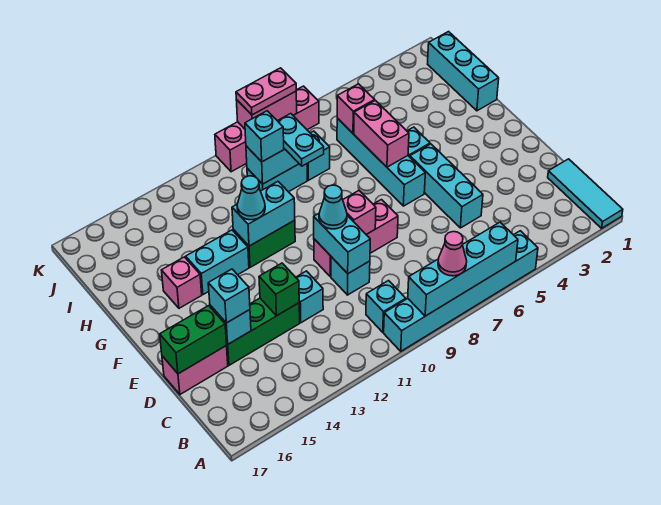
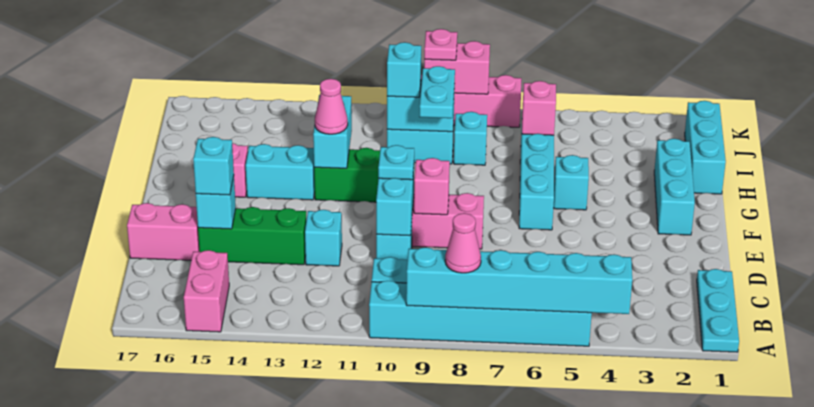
cyan tile A1:C1 level 1 -> cyan plate A1:C1 level 1
cyan brick A6:A9 level 2 -> cyan brick A4:A9 level 2
cyan brick D5:F5 level 1 -> cyan brick F2:H2 level 1
green brick D13 level 2 -> none
green brick D16:D17 level 2 -> none
cyan cone E10 level 3 -> cyan plate E10 level 3
pink brick G6:H6 level 2 -> pink brick A15:B15 level 1
cyan brick G11:G12 level 2 -> cyan brick G12:H12 level 2
cyan cone G12 level 3 -> pink cone G12 level 3
pink plate K8:K9 level 3 -> pink plate K9 level 3

